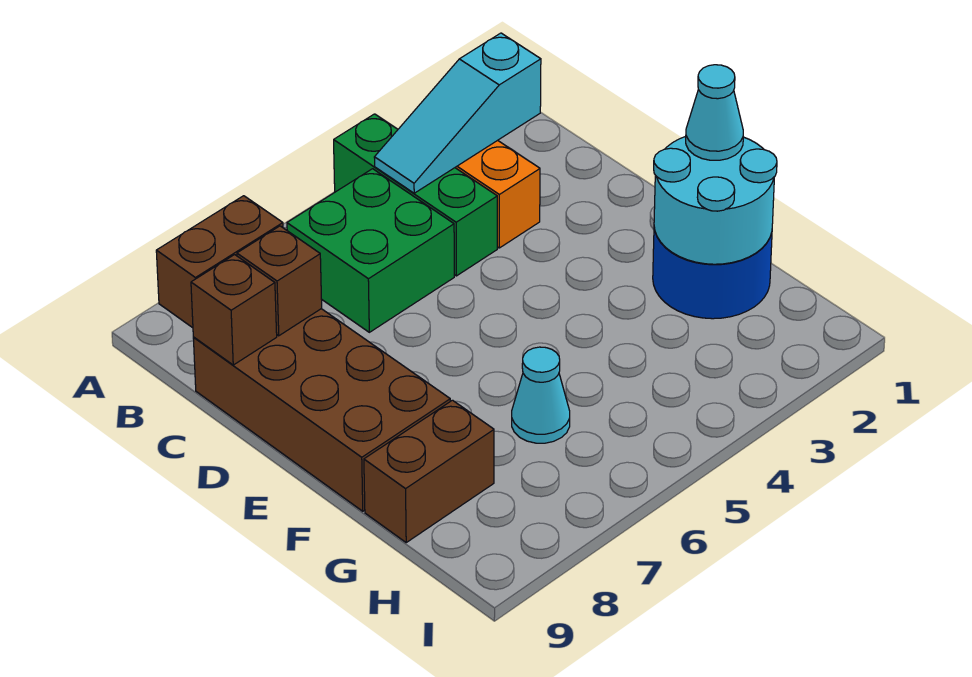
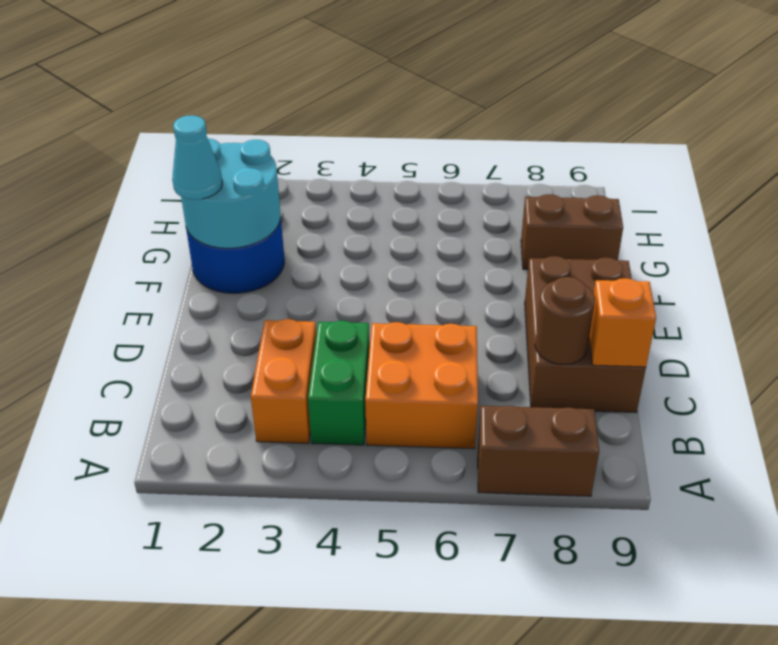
green brick A4:C4 level 1 -> green brick B4:C4 level 1
cyan slope B2:B4 level 2 top 2 -> none
green brick B5:C6 level 1 -> orange brick B5:C6 level 1
brown brick C8:F9 level 1 -> brown brick C8:E9 level 1
brown brick C8 level 2 -> brown round brick C8 level 2
brown brick C9 level 2 -> orange brick C9 level 2
cyan cone G6 level 1 -> none

